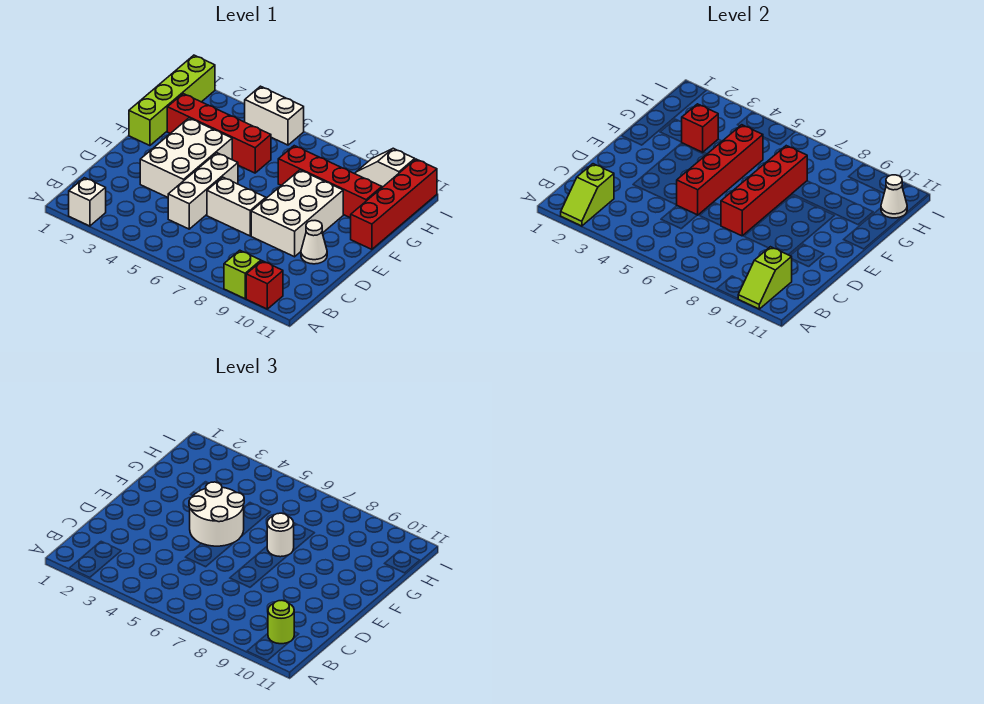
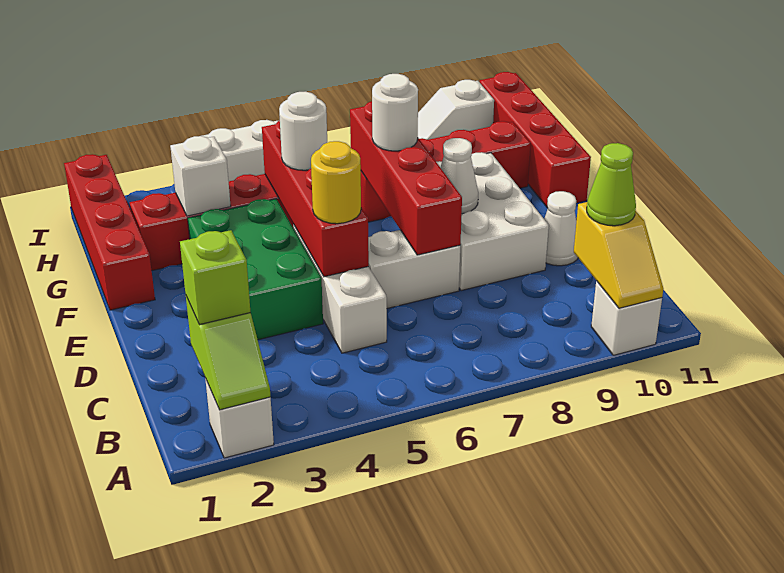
lime brick A9 level 1 -> lime brick B2 level 3
red brick A10 level 1 -> white brick A10 level 1
lime slope A10:B10 level 2 top B -> yellow slope A10:B10 level 2 top B
lime round brick B10 level 3 -> lime cone B10 level 3
white brick D3:F4 level 1 -> green brick D3:F4 level 1
none -> yellow round brick D5 level 3
white round brick E4:F5 level 3 -> white round brick F5 level 3
lime brick F1:I1 level 1 -> red brick F1:I1 level 1
red brick G3 level 2 -> white brick G3 level 2
white cone H11 level 2 -> white cone E8 level 2

